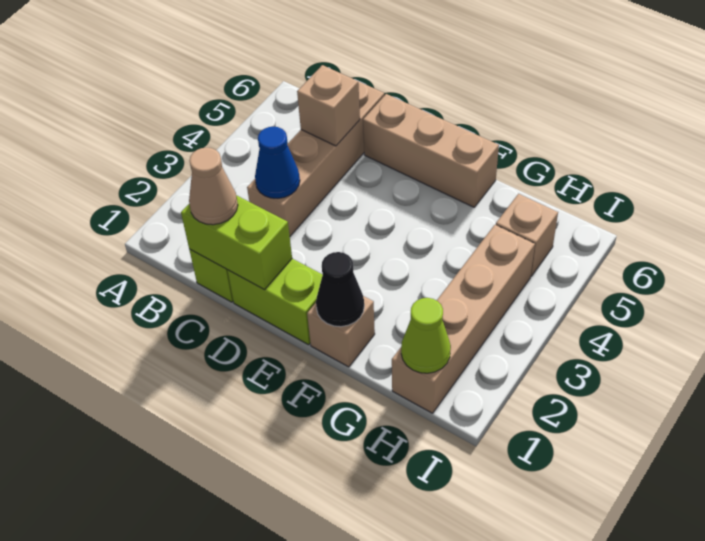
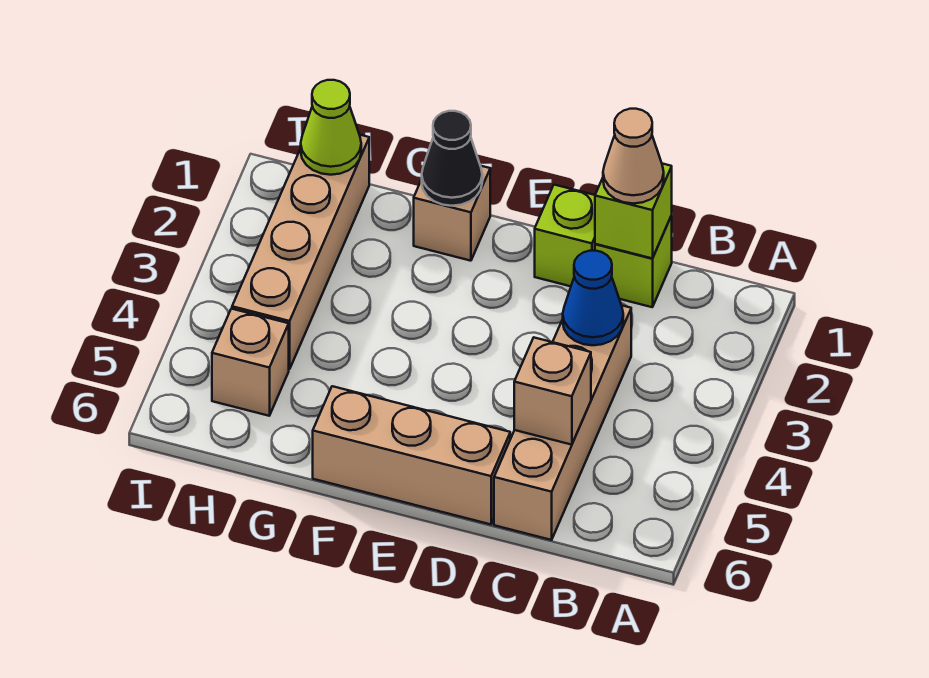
lime brick C1:D1 level 2 -> lime brick C1 level 2
lime brick D1:E1 level 1 -> lime brick D1 level 1

